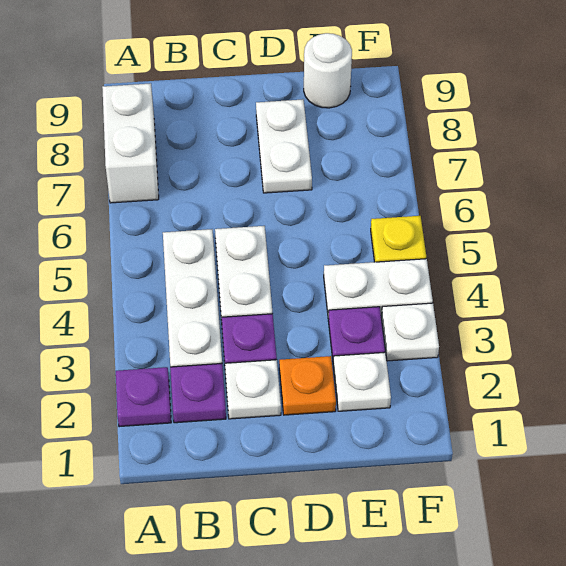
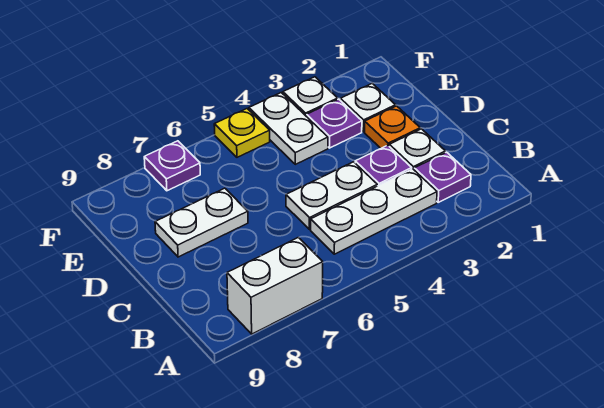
purple plate A2 level 1 -> purple plate F7 level 1
white round brick E9 level 1 -> none

